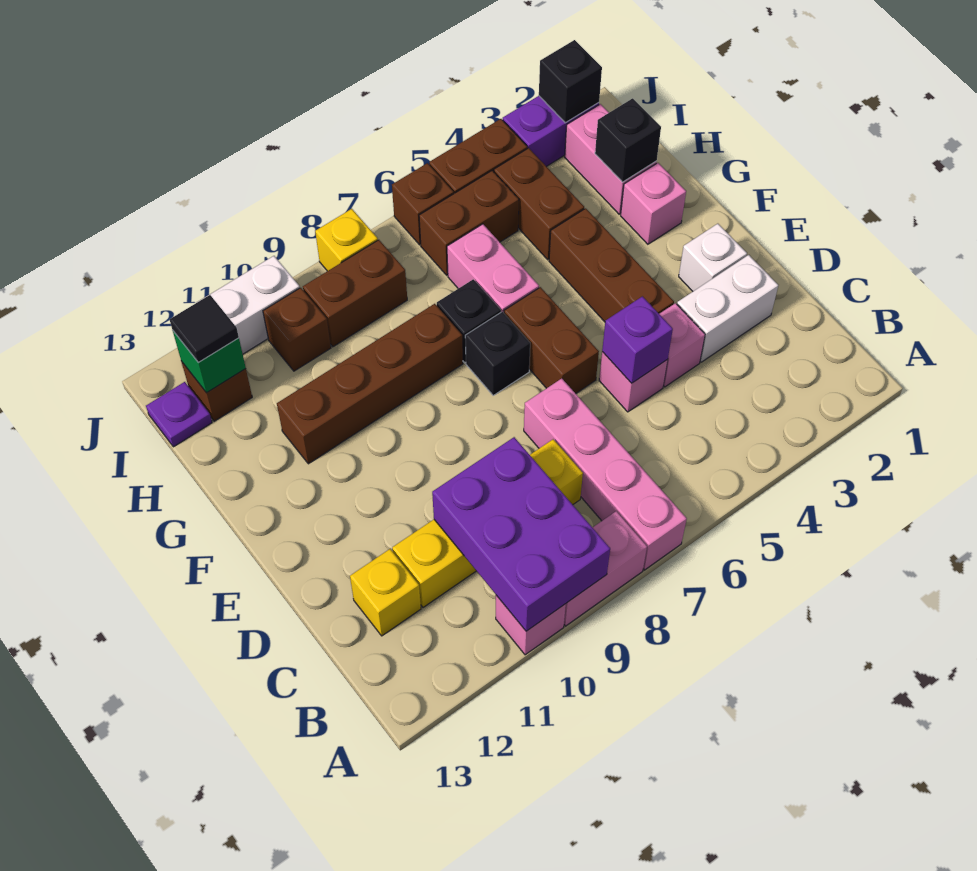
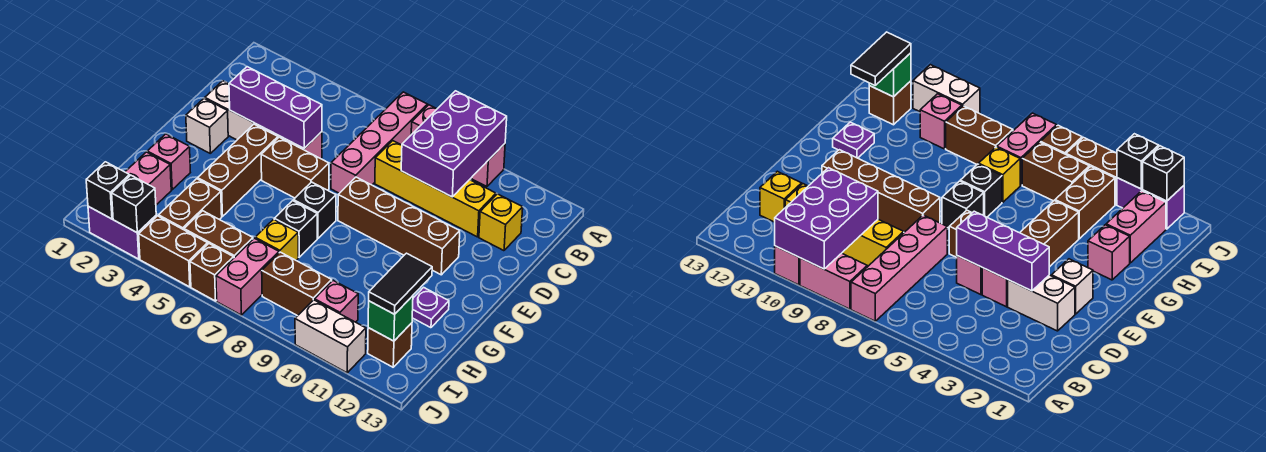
purple brick D5 level 2 -> purple brick D3:D5 level 2
brown brick E6:F6 level 1 -> brown brick E5:E6 level 1
pink brick G6:H6 level 1 -> pink brick I7:J7 level 1
brown brick G8:G11 level 1 -> brown brick E8:E11 level 1
black brick H2 level 2 -> black brick J3 level 2
brown brick I10 level 1 -> pink brick I10 level 1
black tile I12 level 3 -> black tile H12:I12 level 3
purple plate I13 level 1 -> purple plate G12 level 1
yellow brick J8 level 1 -> yellow brick H7 level 1

